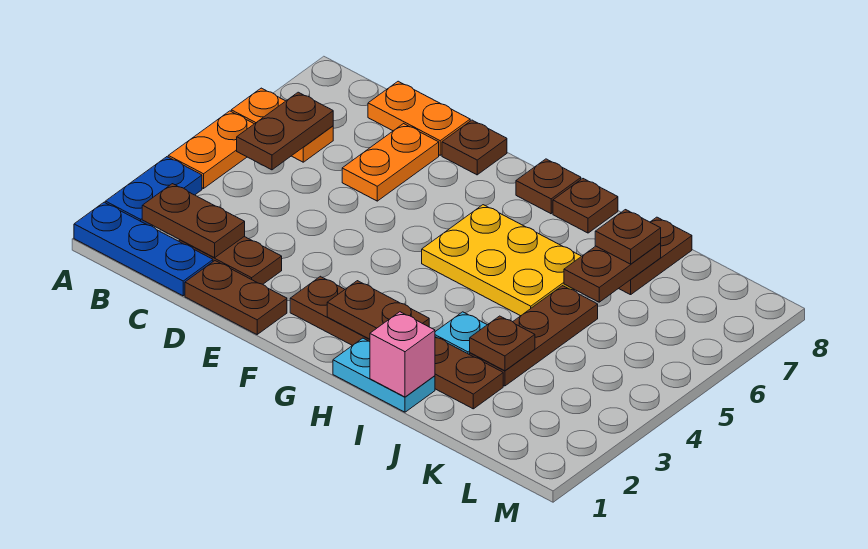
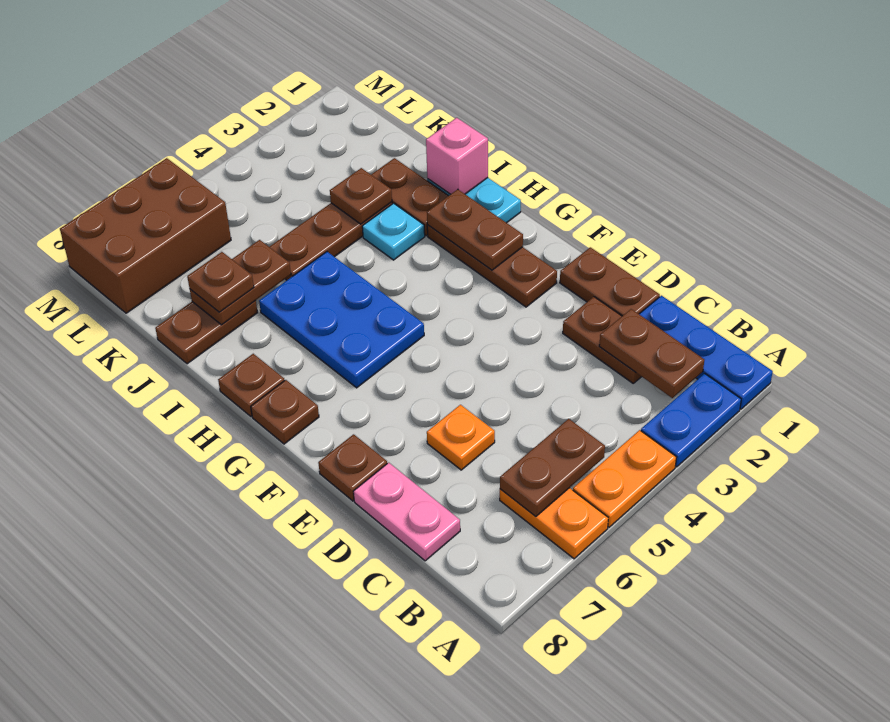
orange plate C8:D8 level 1 -> pink plate C8:D8 level 1
orange plate D6:D7 level 1 -> orange plate D6 level 1
yellow plate G5:I6 level 1 -> blue plate G5:I6 level 1
none -> brown brick L6:M8 level 1

